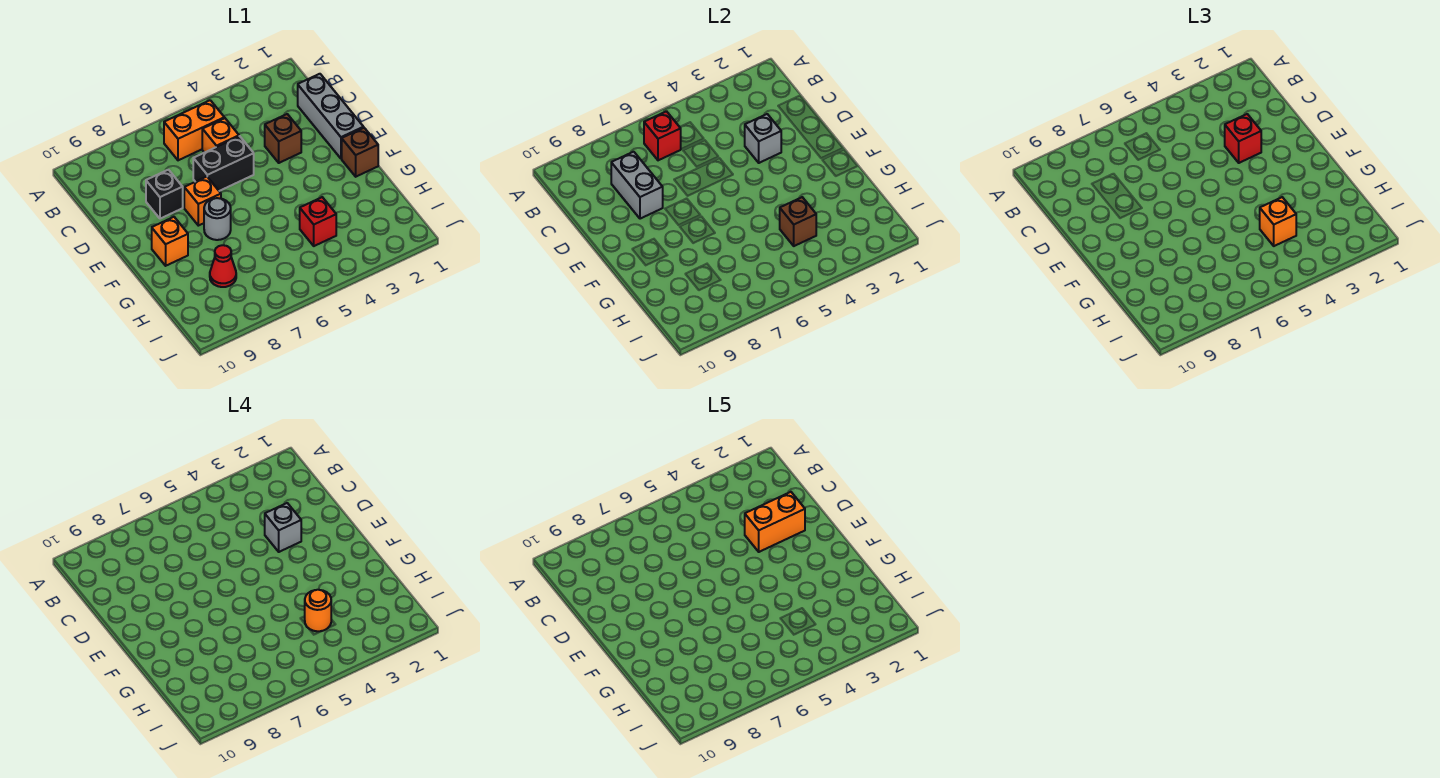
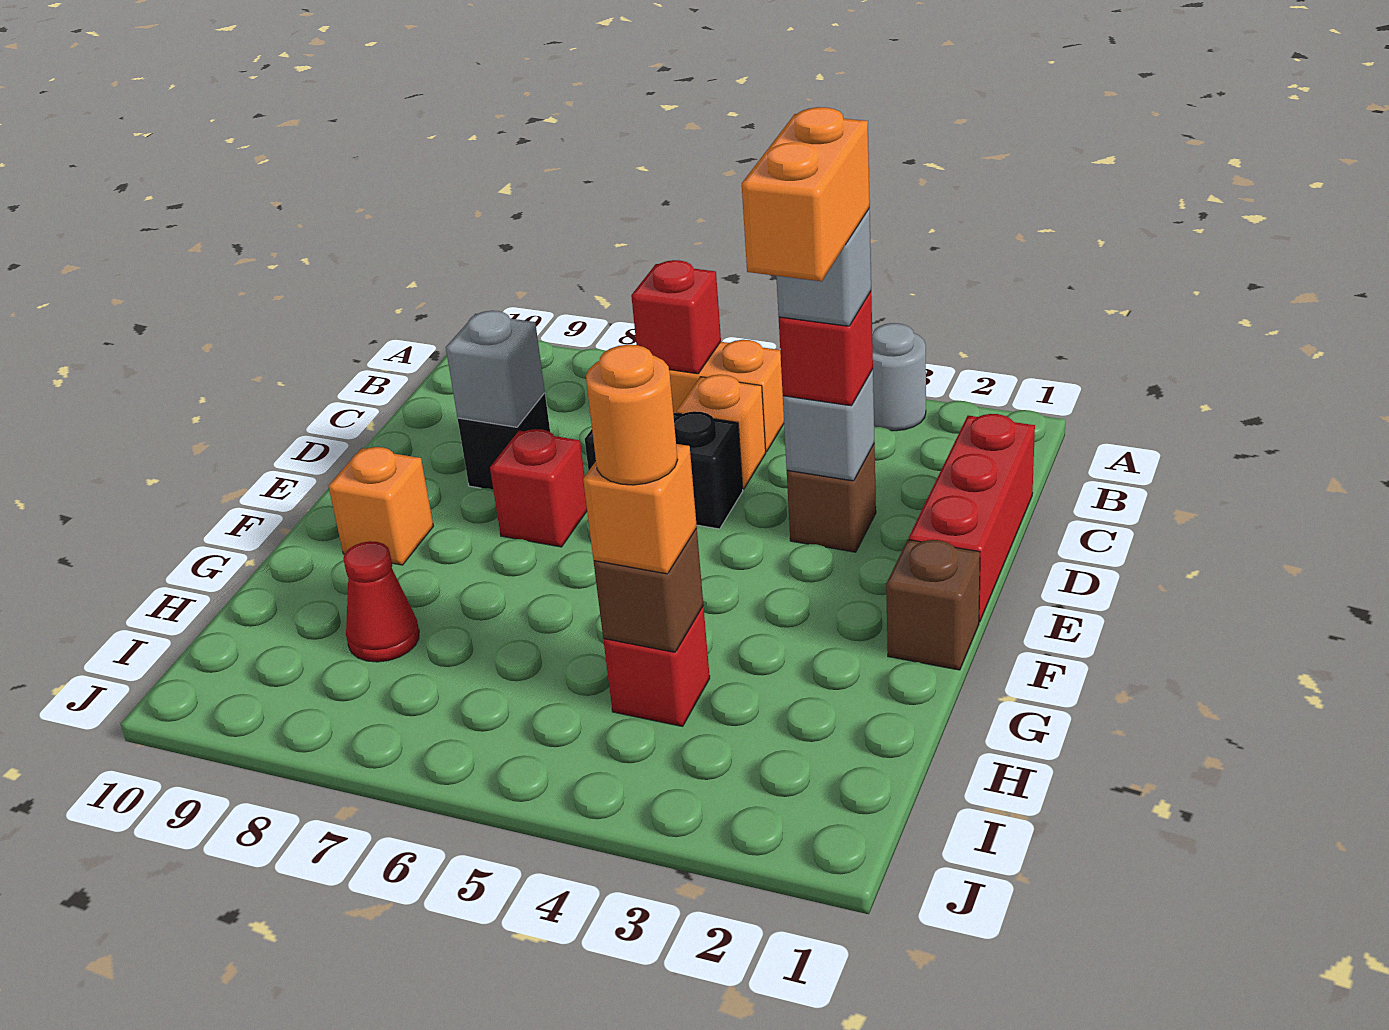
grey brick C1:E1 level 1 -> red brick C1:E1 level 1
grey brick C8:D8 level 2 -> grey brick D8 level 2
orange brick D2:D3 level 5 -> orange brick D3:E3 level 5
orange brick E7 level 1 -> red brick E7 level 1
grey round brick F7 level 1 -> grey round brick A3 level 1

